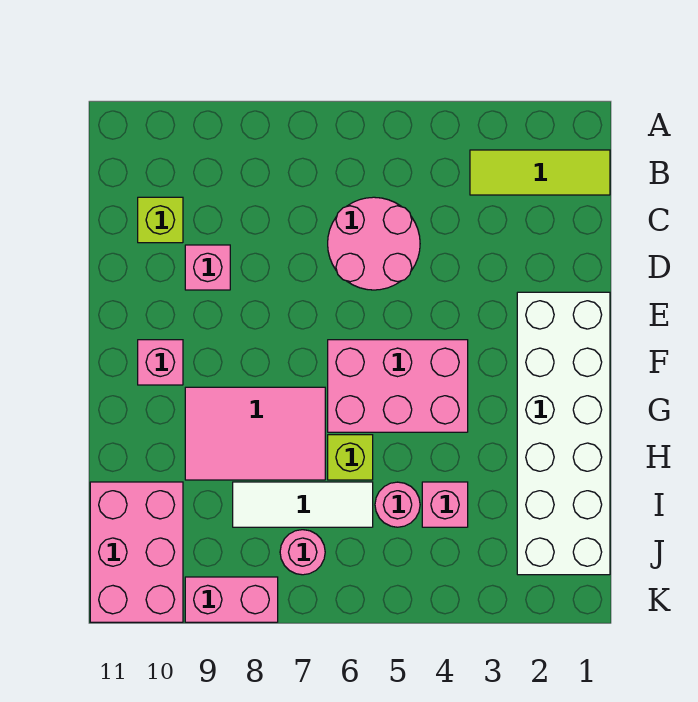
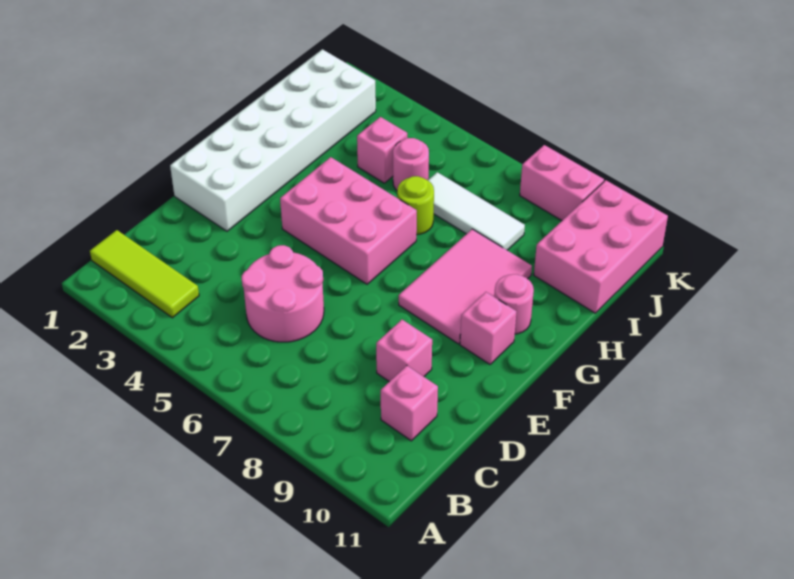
lime brick C10 level 1 -> pink brick C10 level 1
pink tile G7:H9 level 1 -> pink tile F8:H9 level 1
lime brick H6 level 1 -> lime round brick H6 level 1
pink round brick J7 level 1 -> pink round brick G10 level 1

